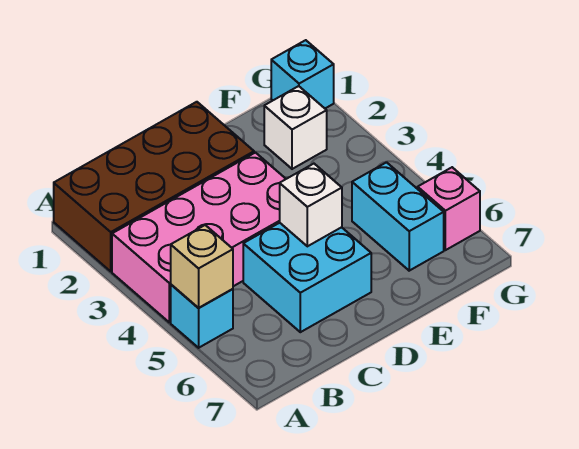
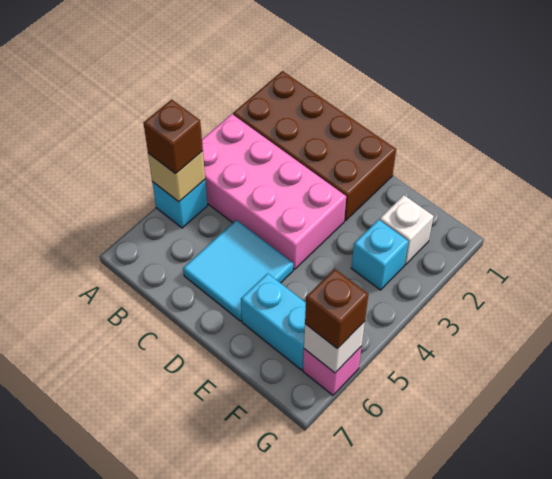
none -> brown brick A5 level 3
cyan brick C5:D6 level 1 -> cyan tile C5:D6 level 1
white brick D5 level 2 -> white brick G6 level 2
cyan brick F5:F6 level 1 -> cyan brick E6:F6 level 1
cyan brick G1 level 1 -> cyan brick F3 level 1
none -> brown brick G6 level 3

